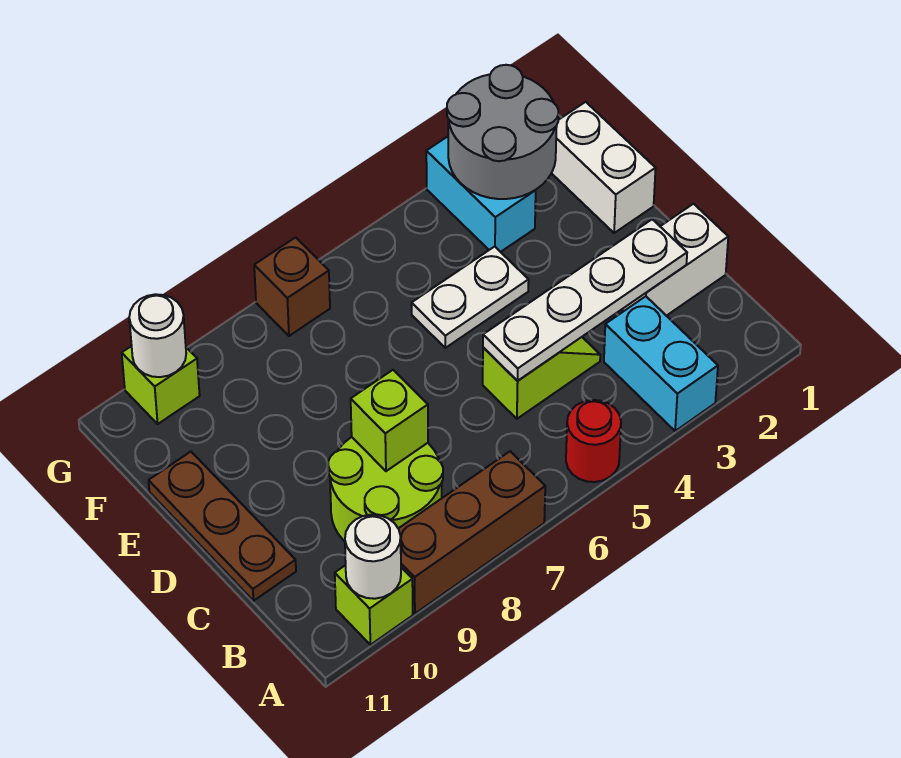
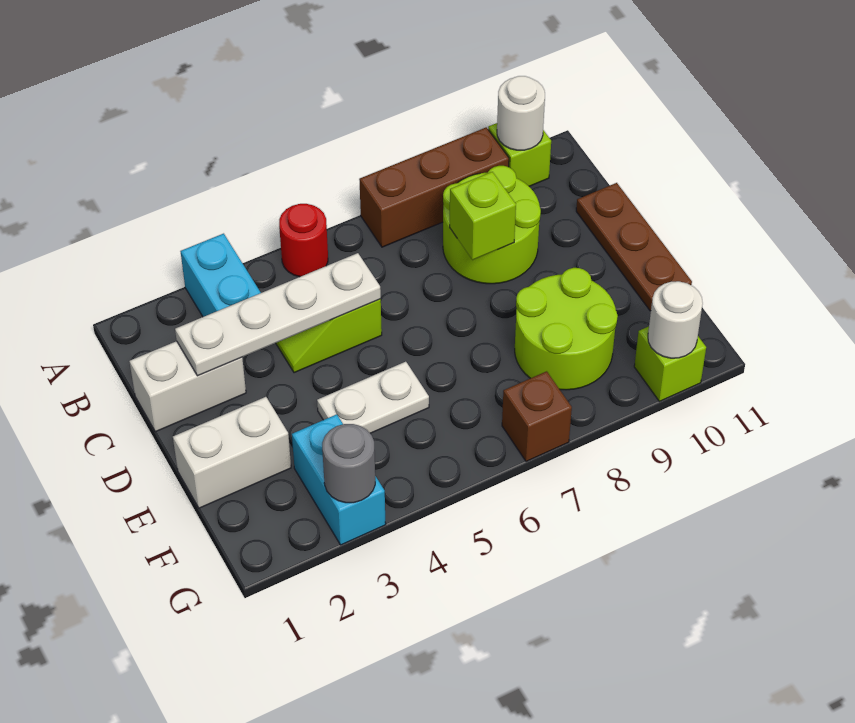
white brick E1:F1 level 1 -> white brick E1:E2 level 1
none -> lime round brick E8:F9 level 1
grey round brick F2:G3 level 2 -> grey round brick G3 level 2

